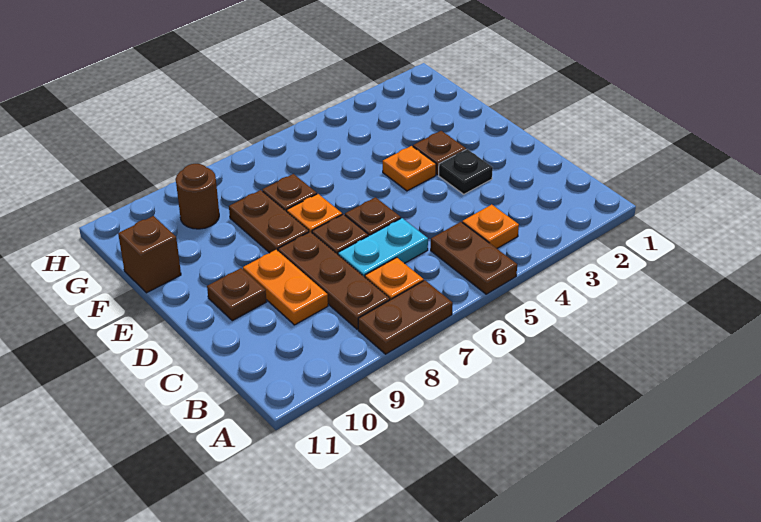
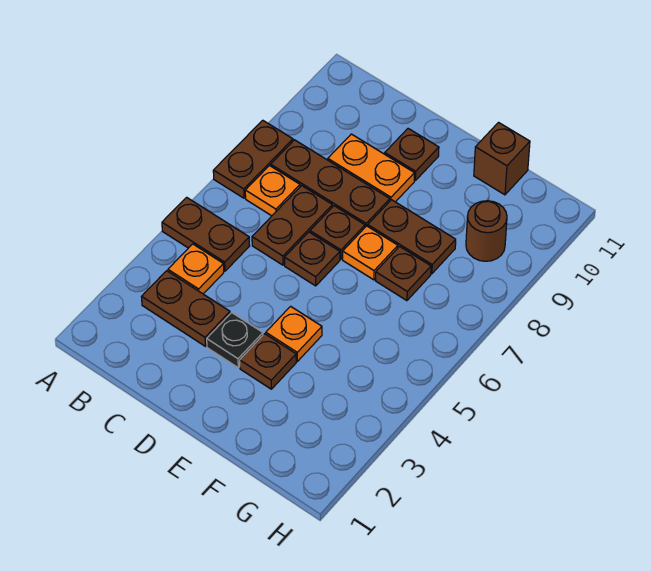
none -> brown plate B3:C3 level 1
cyan plate C6:C7 level 1 -> brown plate C6:C7 level 1

